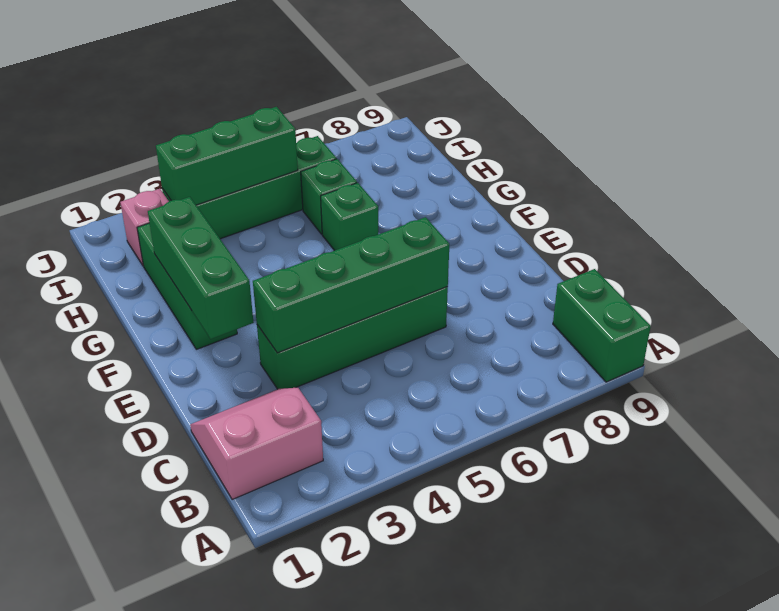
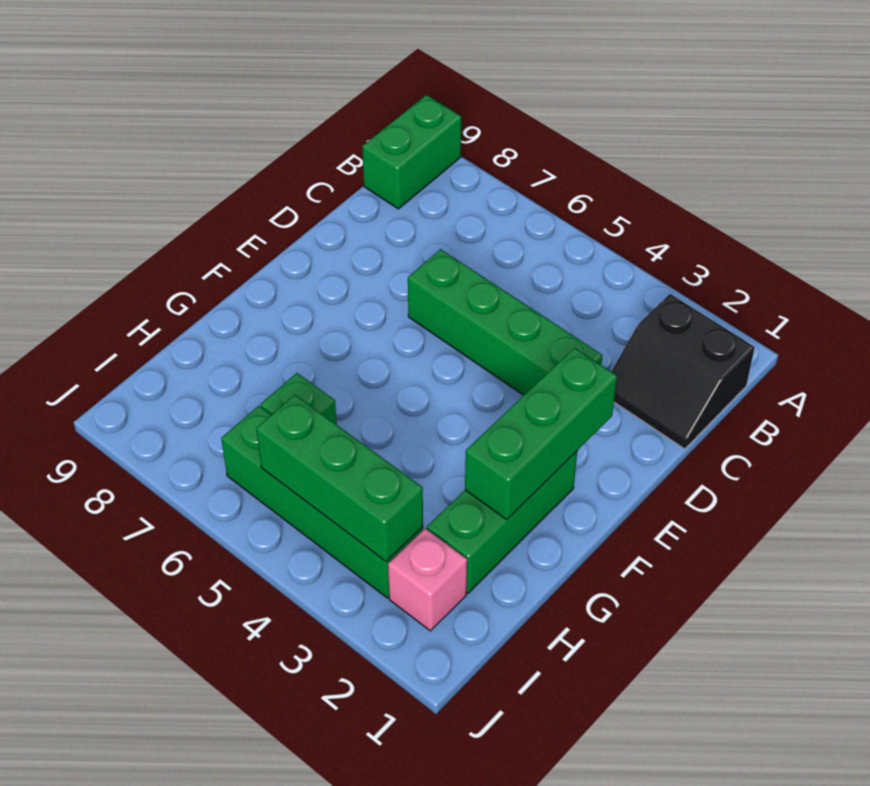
pink slope B1:C2 level 1 top B -> black slope B1:C2 level 1 top B
green brick D3:D6 level 2 -> none
green brick G6 level 1 -> none

